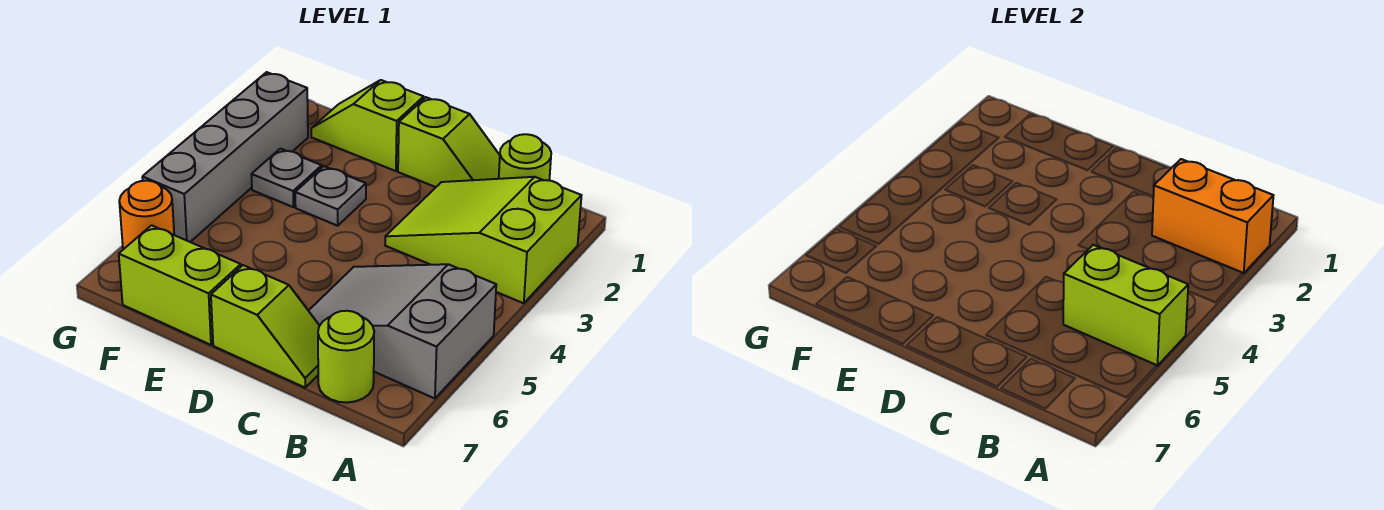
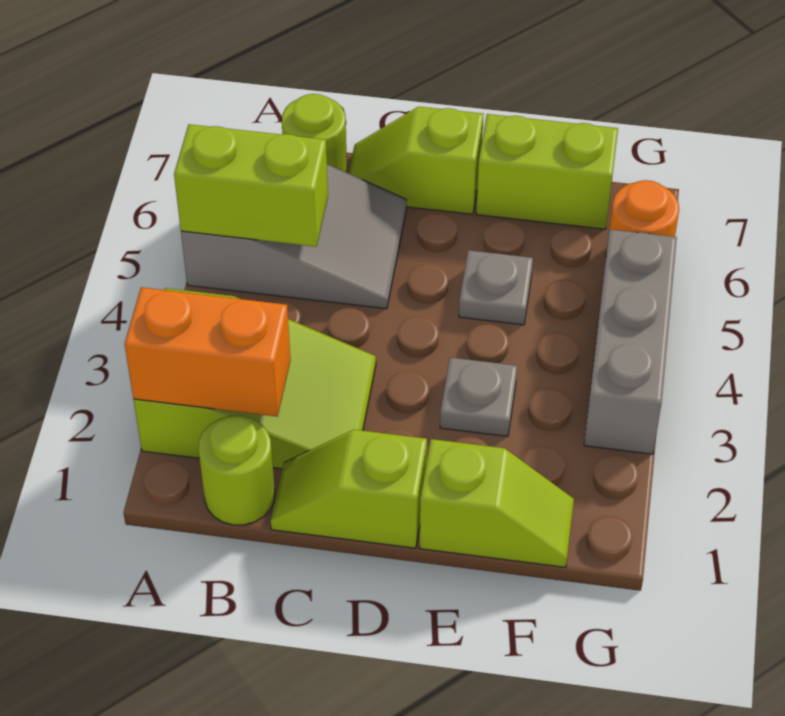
grey plate F3 level 1 -> grey plate E5 level 1
grey brick G2:G5 level 1 -> grey brick G3:G5 level 1

